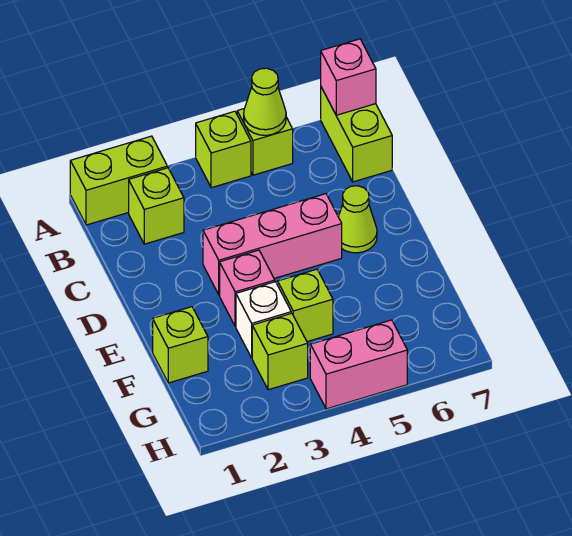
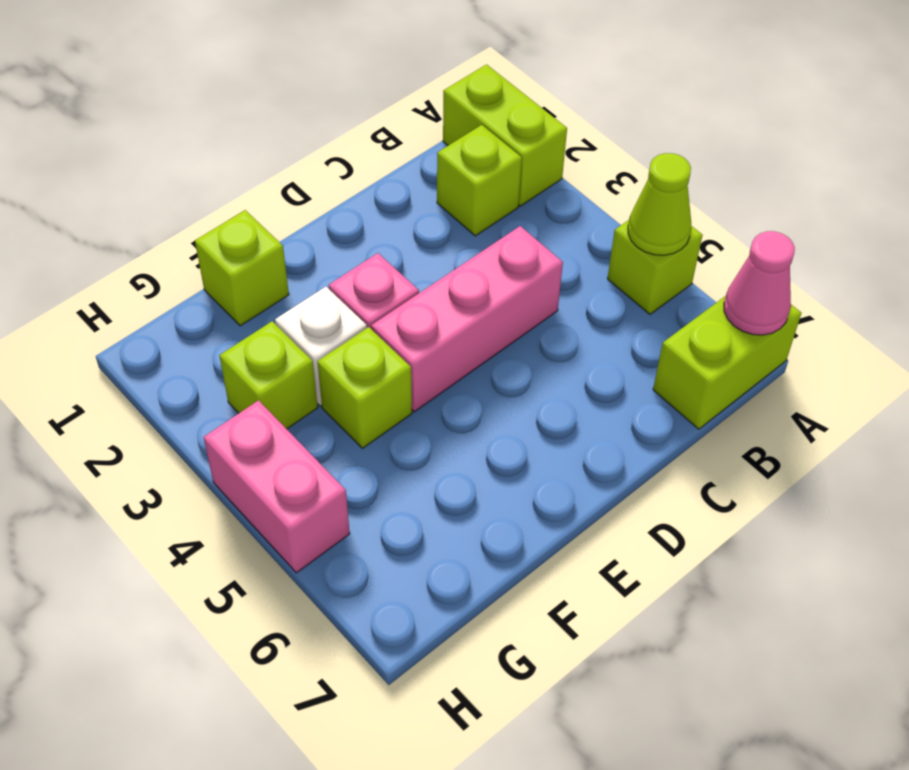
lime brick A4 level 1 -> none
pink brick A7 level 2 -> pink cone A7 level 2
pink brick D3:D5 level 1 -> pink brick C4:E4 level 1
lime cone D6 level 1 -> none

